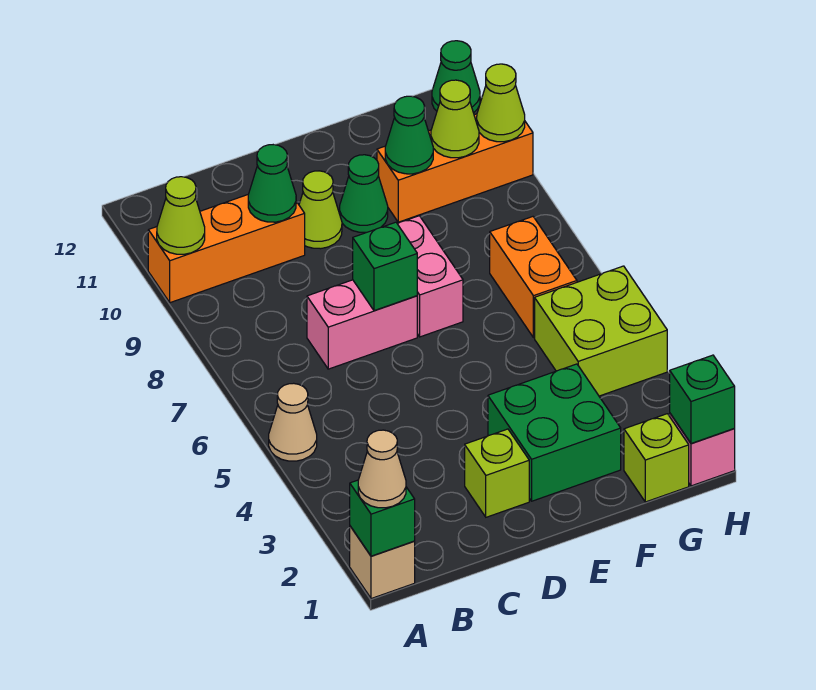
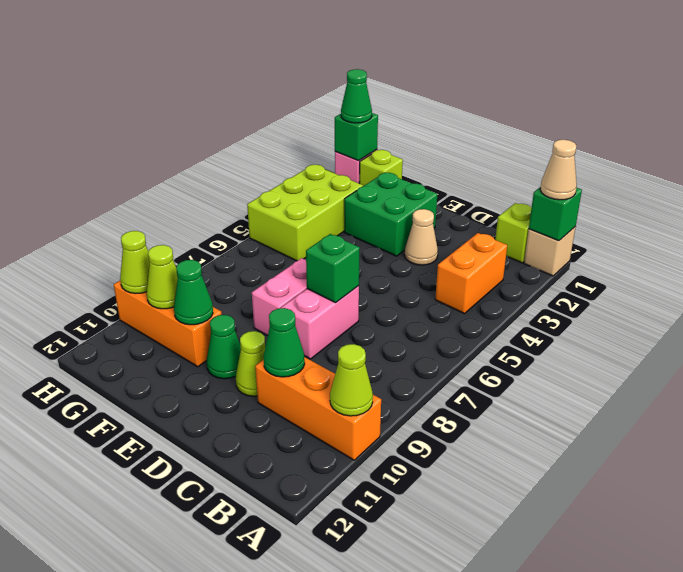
tan cone A5 level 1 -> tan cone D3 level 1
pink brick C7:D7 level 1 -> pink brick D7:D8 level 1
lime brick D2 level 1 -> lime brick B1 level 1
lime brick G4:H5 level 1 -> lime brick G3:H5 level 1
orange brick G6:G7 level 1 -> orange brick B3:B4 level 1
green cone H12 level 1 -> green cone H1 level 3

